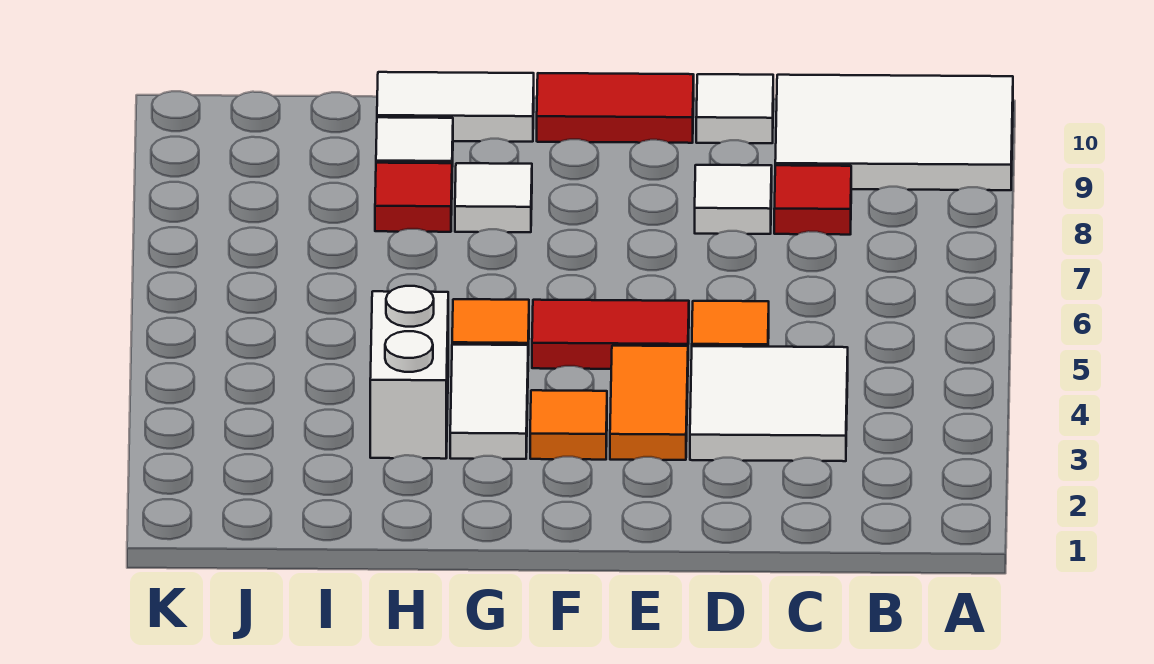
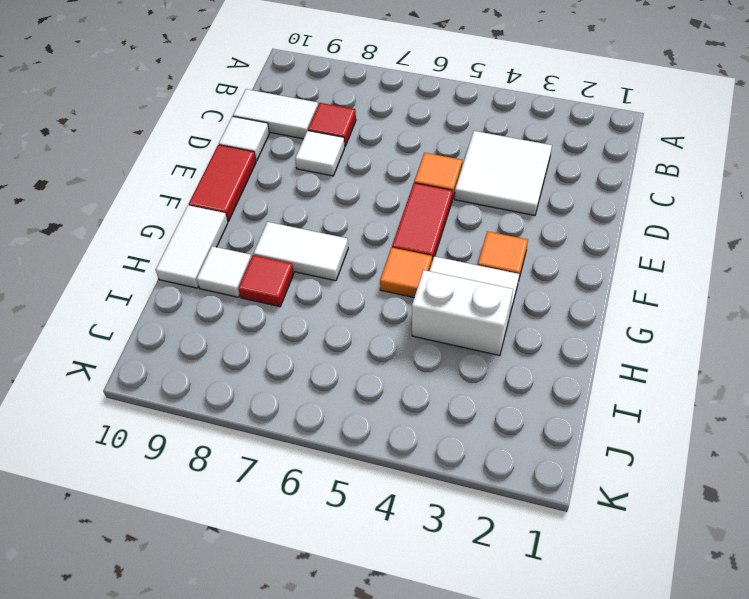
white tile A9:C10 level 1 -> white tile C9:C10 level 1
orange tile E3:E4 level 1 -> none
white tile G8 level 1 -> white tile G7:G8 level 1

